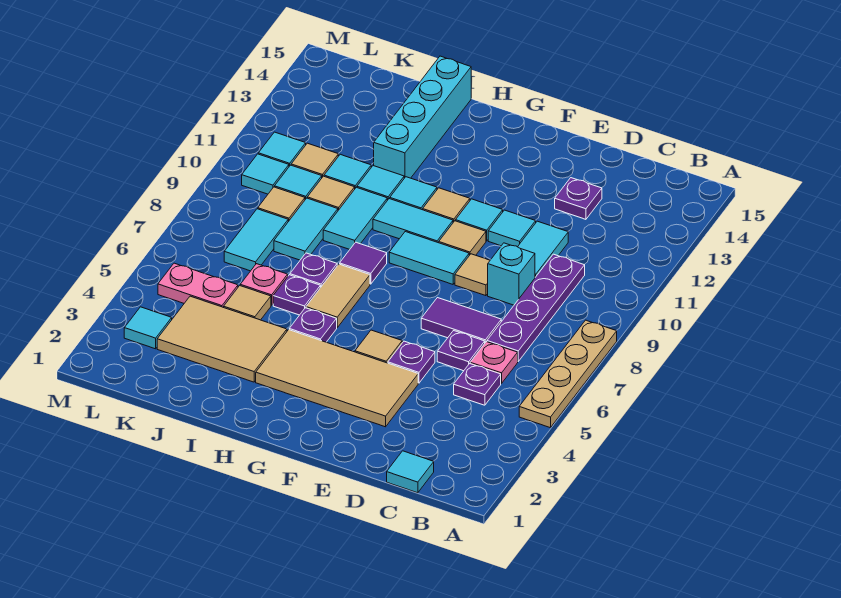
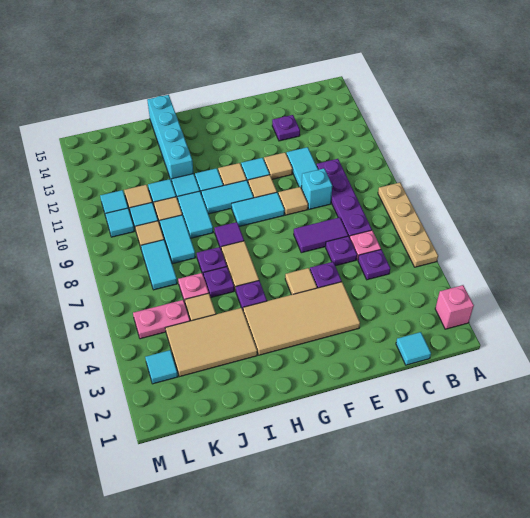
none -> pink brick A2 level 1
cyan tile E11 level 1 -> tan tile E11 level 1

